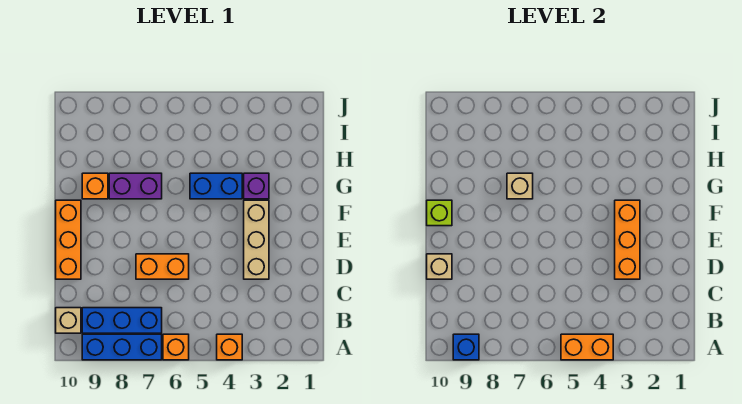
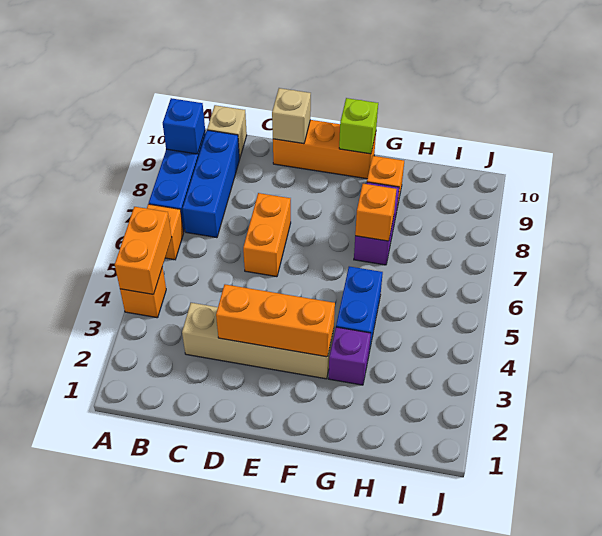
tan brick D3:F3 level 1 -> tan brick C3:F3 level 1
tan brick G7 level 2 -> orange brick G7 level 2

